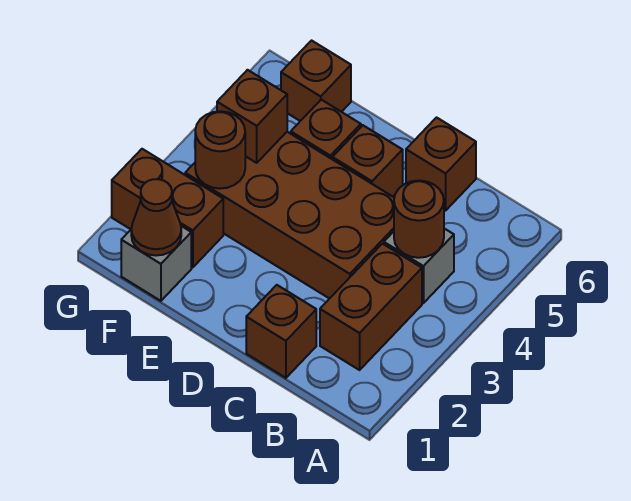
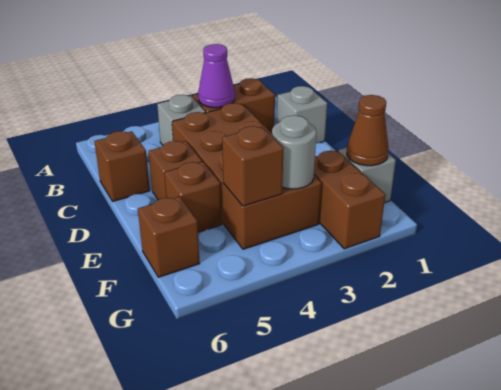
none -> purple cone B3 level 2
brown round brick B4 level 2 -> none
brown brick C1 level 1 -> grey brick C1 level 1
brown round brick F3 level 2 -> grey round brick F3 level 2

